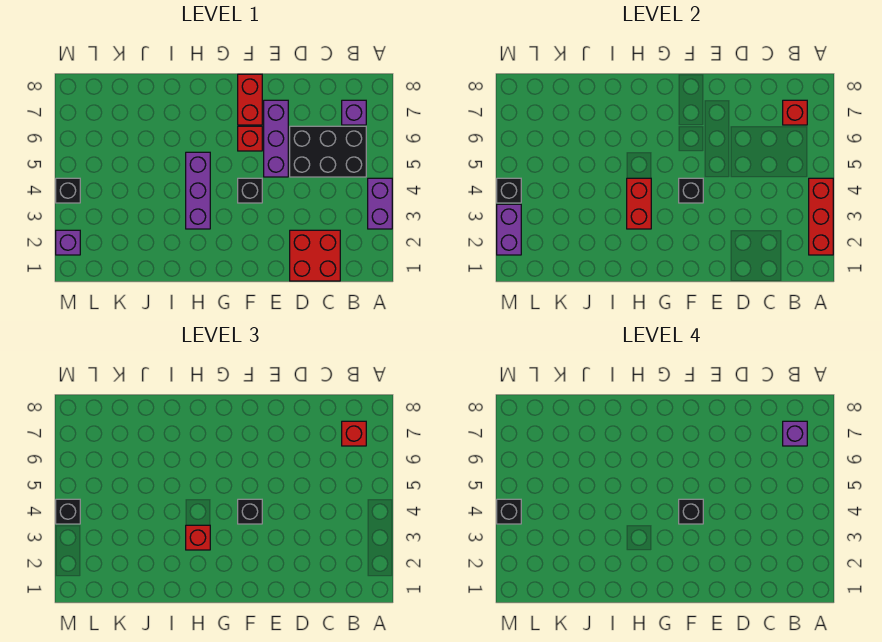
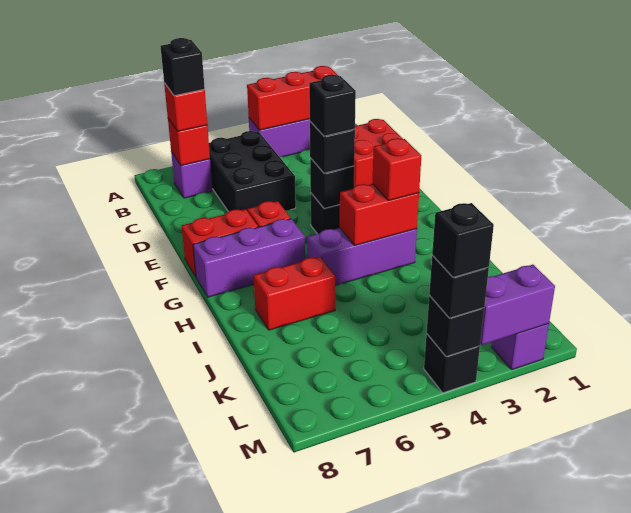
purple brick B7 level 4 -> black brick B7 level 4
purple brick E5:E7 level 1 -> purple brick G6:G8 level 1
none -> red brick I6:I7 level 1

